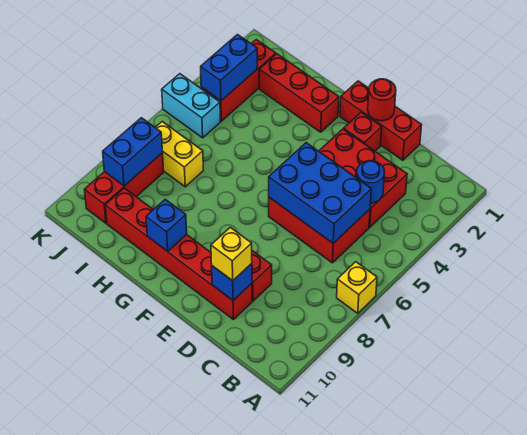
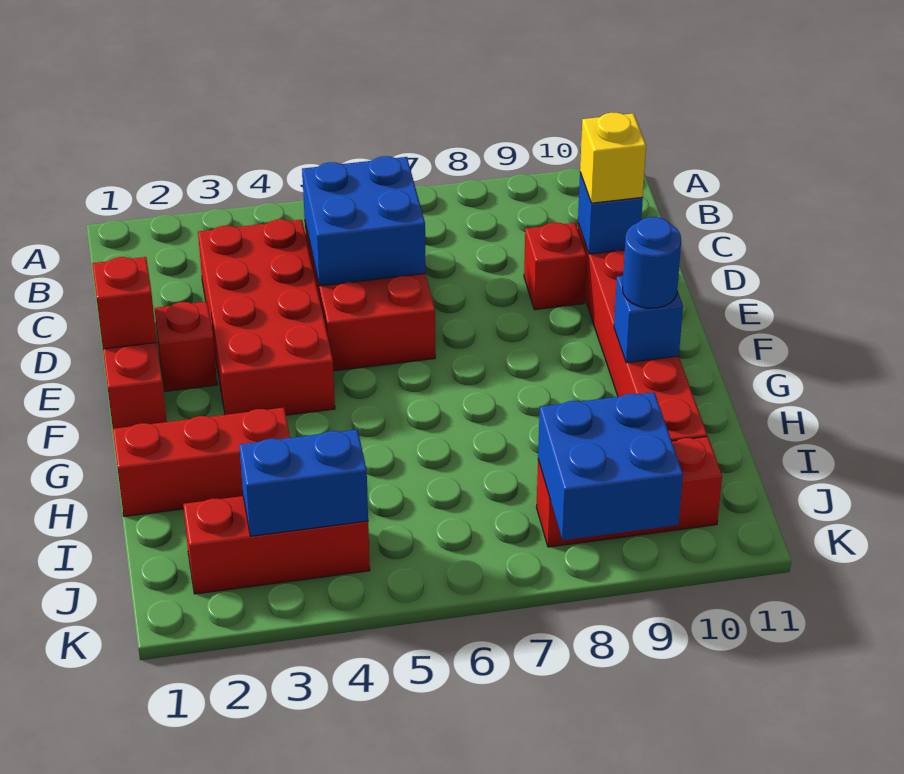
yellow brick A7 level 1 -> none
red brick C3:E4 level 1 -> red brick C3:F4 level 1
blue round brick C4 level 2 -> blue round brick G10 level 3
blue brick C5:E6 level 2 -> blue brick C5:D6 level 2
red round brick E1 level 2 -> red brick E1 level 2
red brick G2:I2 level 1 -> red brick H1:H3 level 1
yellow brick I7:J7 level 1 -> none
cyan brick J5:K5 level 1 -> none
blue brick J8:J9 level 2 -> blue brick J8:K9 level 2

